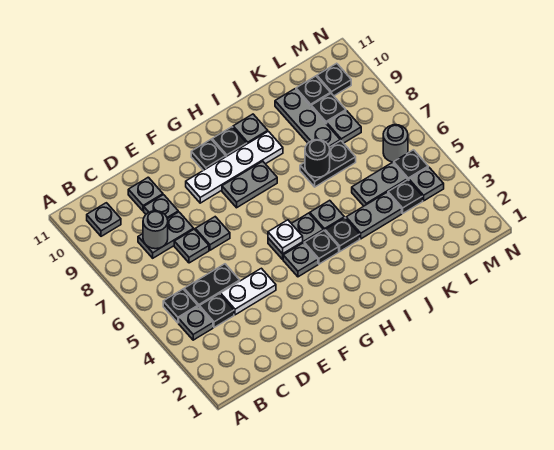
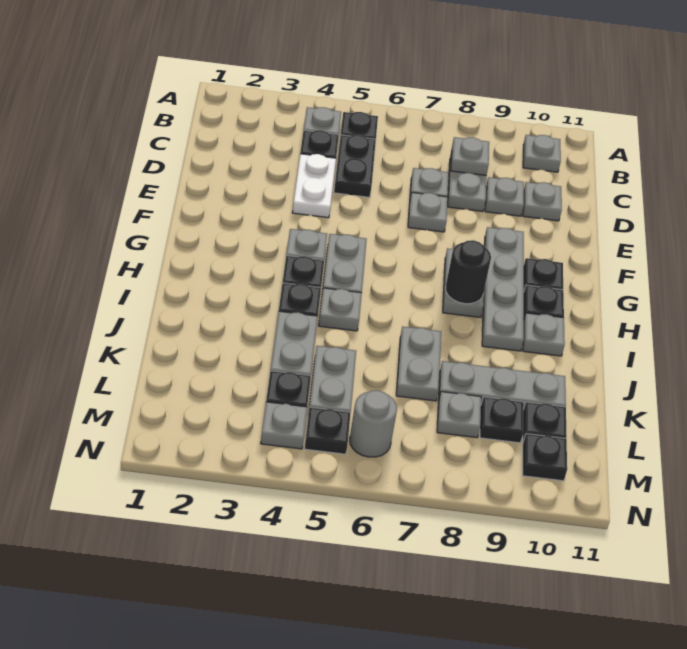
grey round brick C8 level 2 -> grey plate C8 level 2
white plate F9:I9 level 1 -> grey plate F9:I9 level 1
white plate G5 level 2 -> none
black plate J7:K7 level 1 -> grey plate J7:K7 level 1
black round brick J7 level 2 -> black round brick H8 level 2

